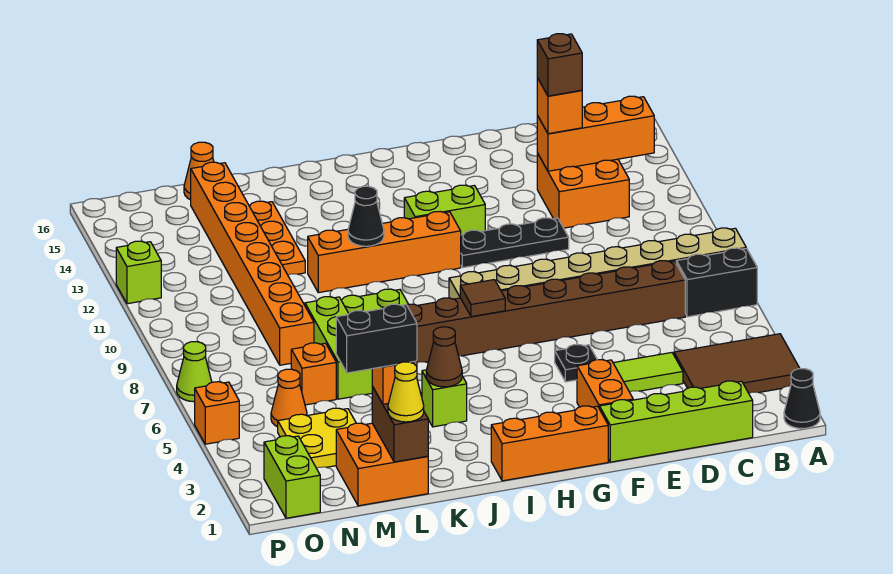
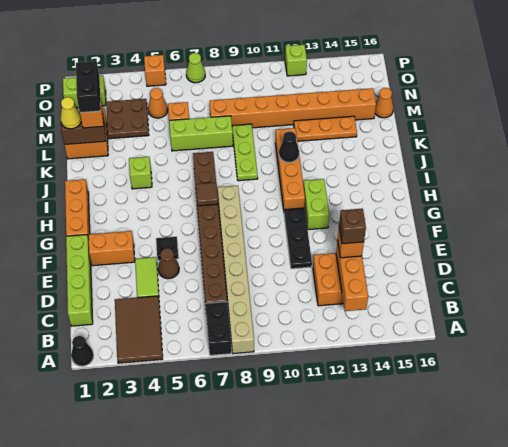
brown cone J4 level 2 -> brown cone E5 level 1
yellow plate M3:N4 level 1 -> brown plate M3:N4 level 1

